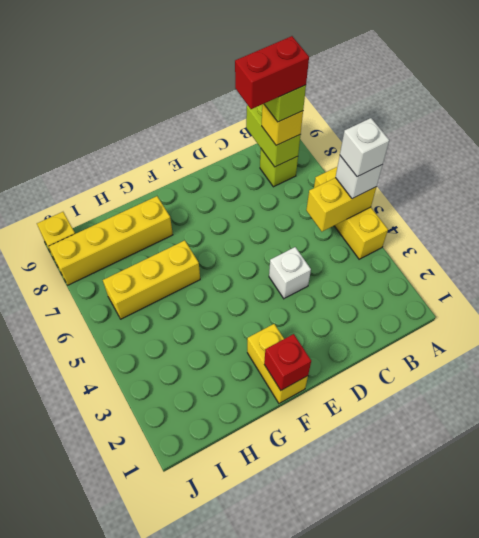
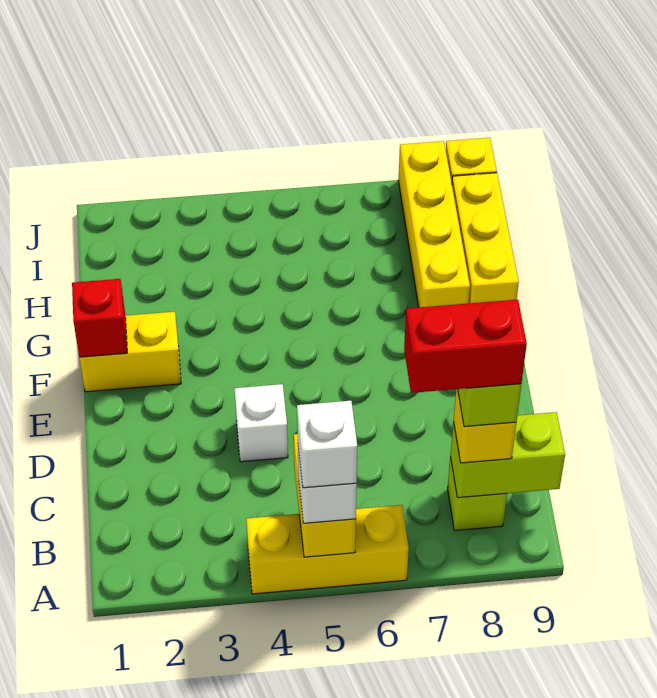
red brick B8:C8 level 5 -> red brick B7:B8 level 5
yellow brick G6:I6 level 1 -> yellow brick G9:I9 level 1

